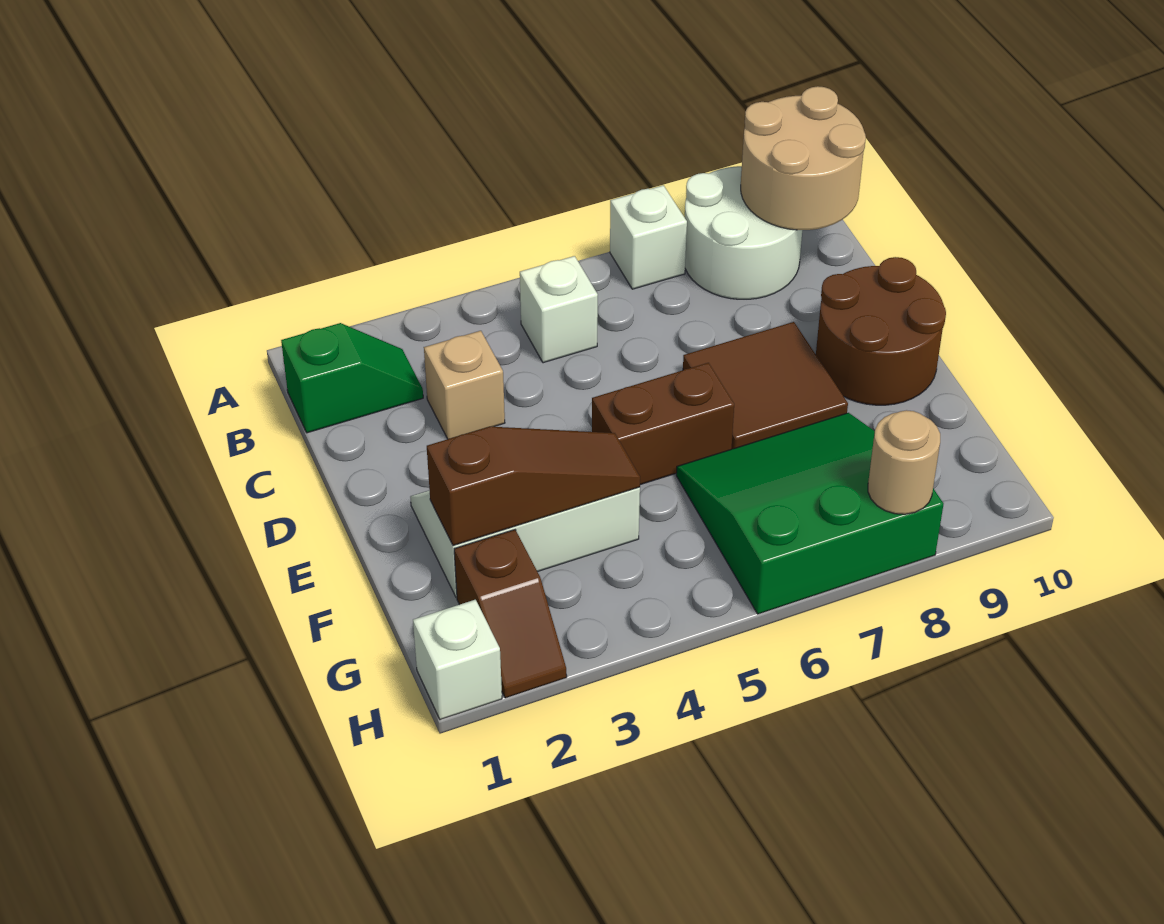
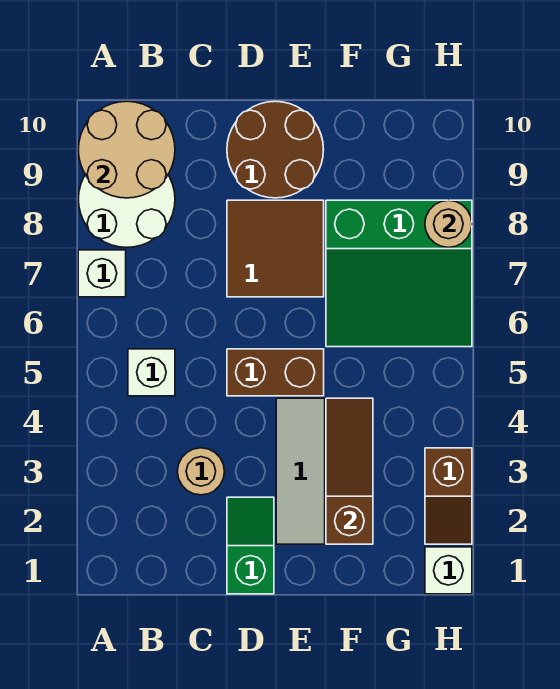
green slope B1:B2 level 1 top 1 -> green slope D1:D2 level 1 top 1
tan brick C3 level 1 -> tan round brick C3 level 1
brown brick E5:E6 level 1 -> brown brick D5:E5 level 1
green slope F6:H8 level 1 top H -> green slope F6:H8 level 1 top 8
brown slope G2:H2 level 1 top G -> brown slope H2:H3 level 1 top 3

